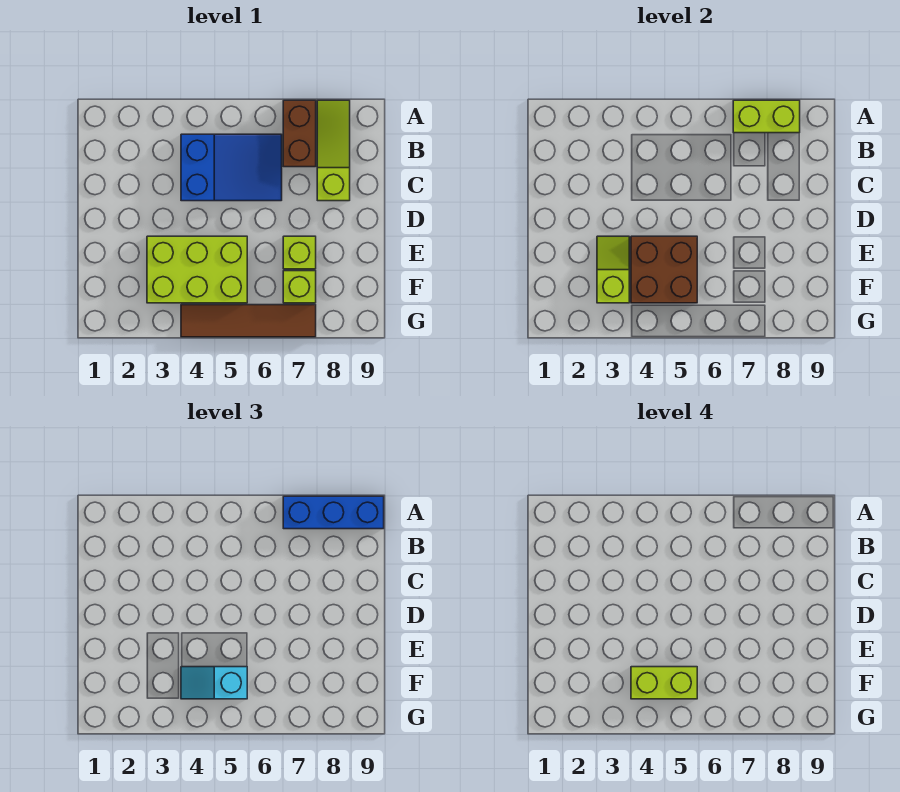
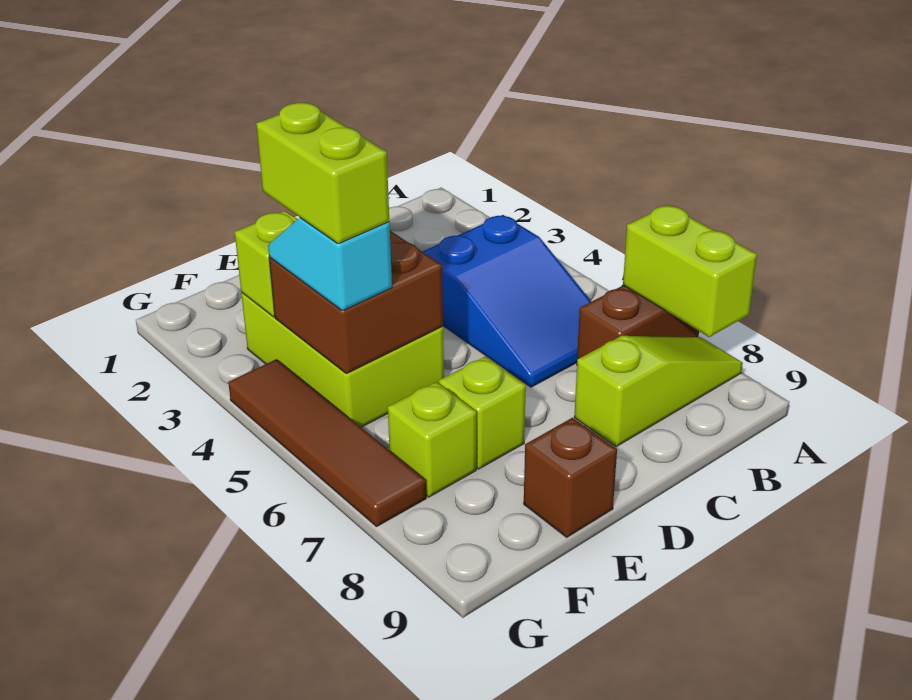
blue brick A7:A9 level 3 -> none
none -> brown brick E9 level 1

